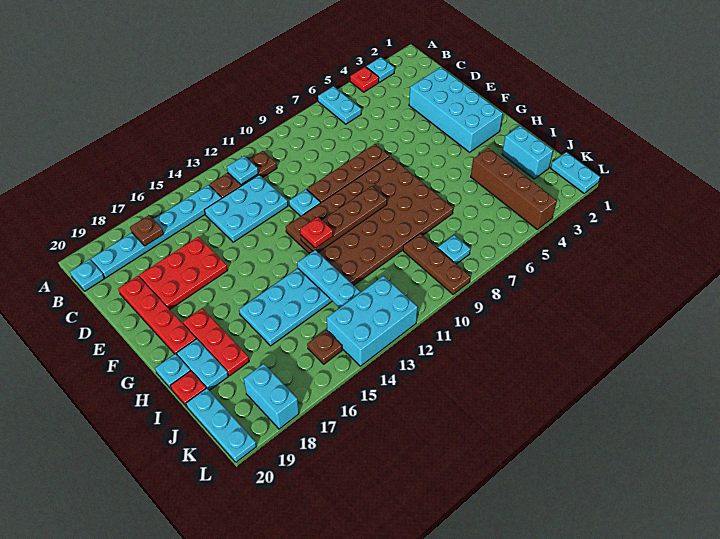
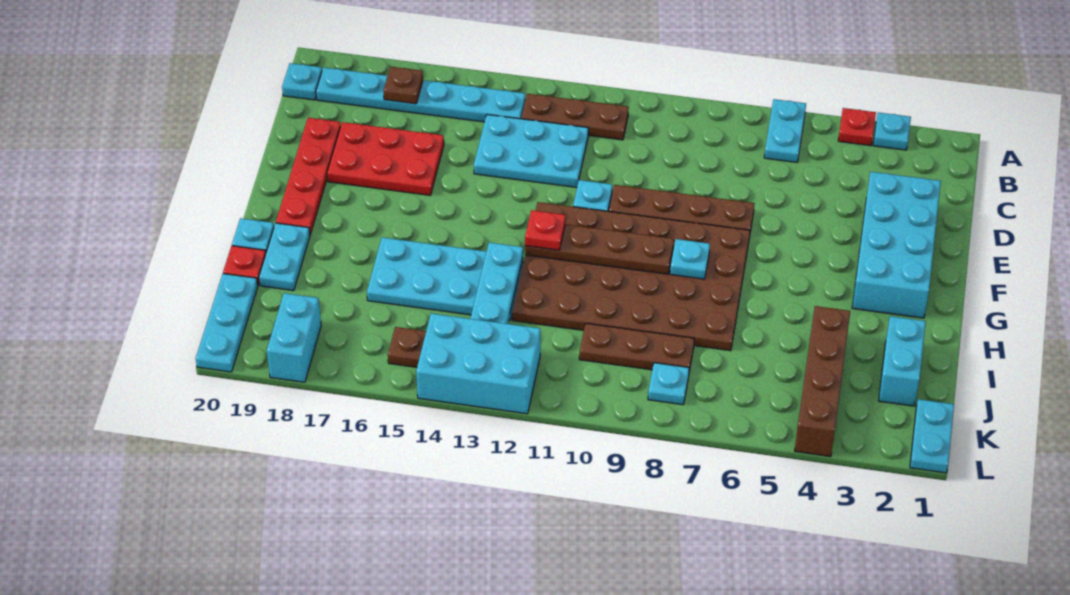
cyan plate B12 level 2 -> cyan plate G8 level 2
red plate G18:I18 level 1 -> none
brown plate J9:L9 level 1 -> brown plate J8:J10 level 1

